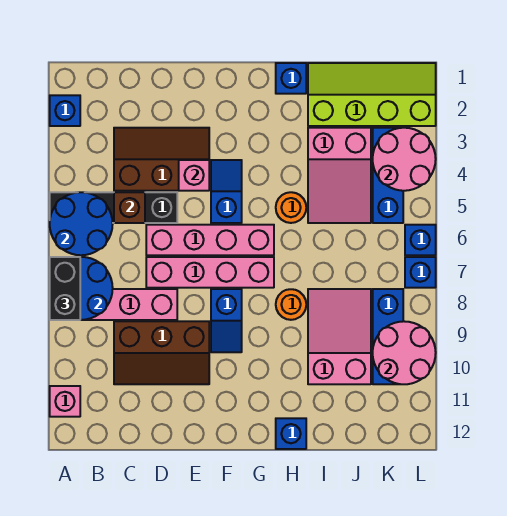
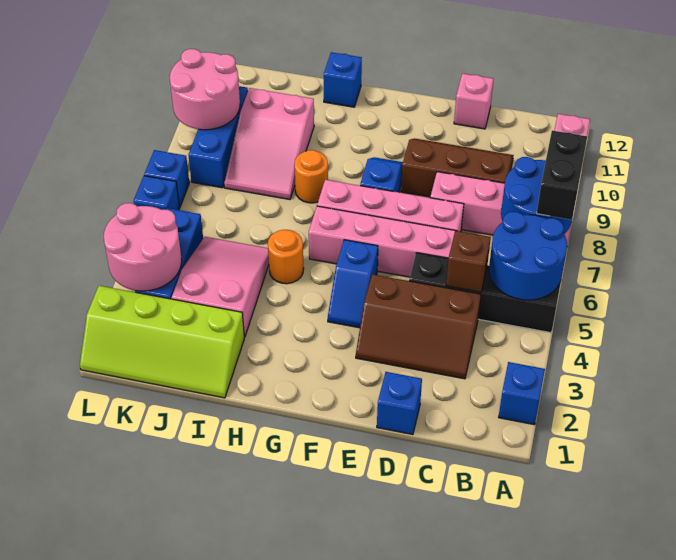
pink brick E4 level 2 -> pink brick D12 level 1
blue brick H1 level 1 -> blue brick D1 level 1

